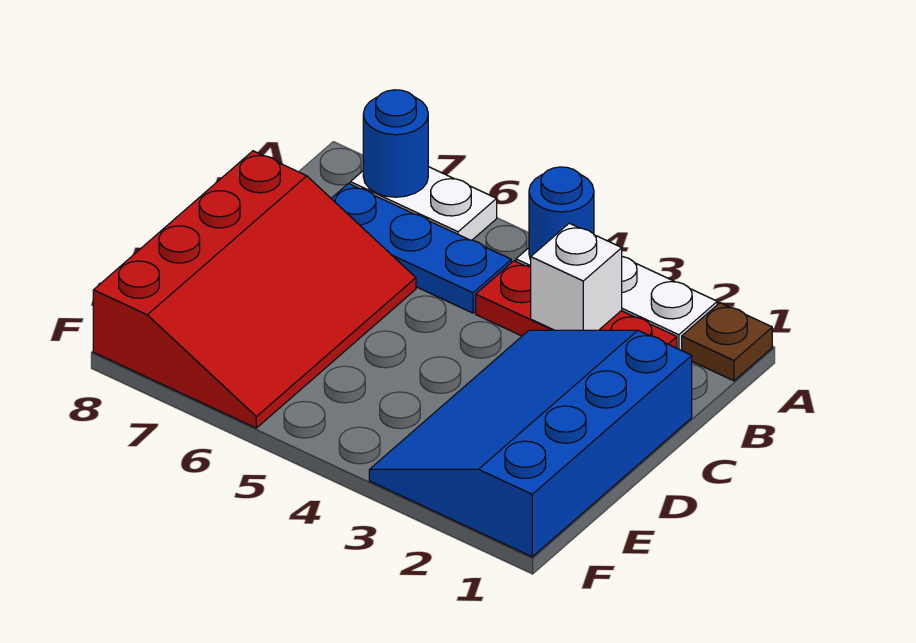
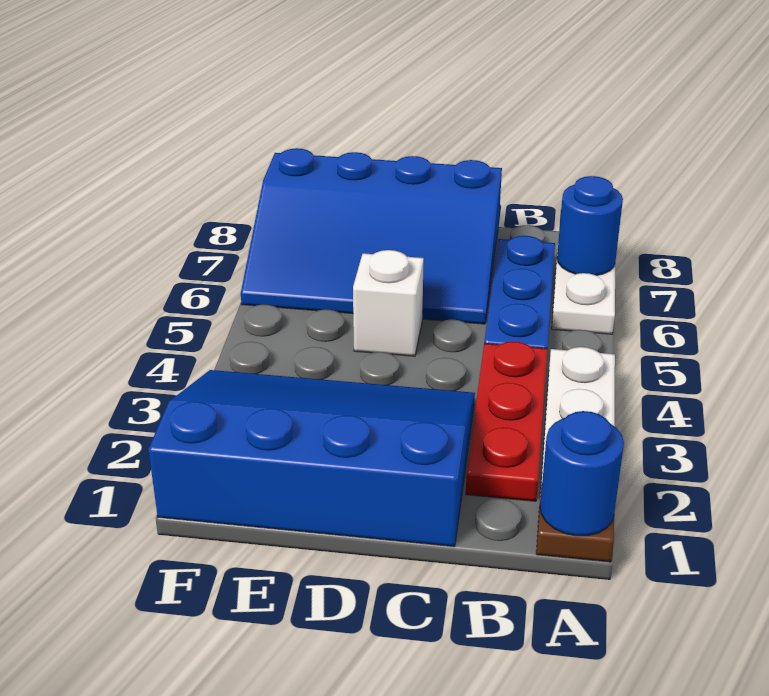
blue round brick A4 level 2 -> blue round brick A1 level 2
white brick B3 level 2 -> white brick D5 level 1
red slope C6:F8 level 1 top 8 -> blue slope C6:F8 level 1 top 8

